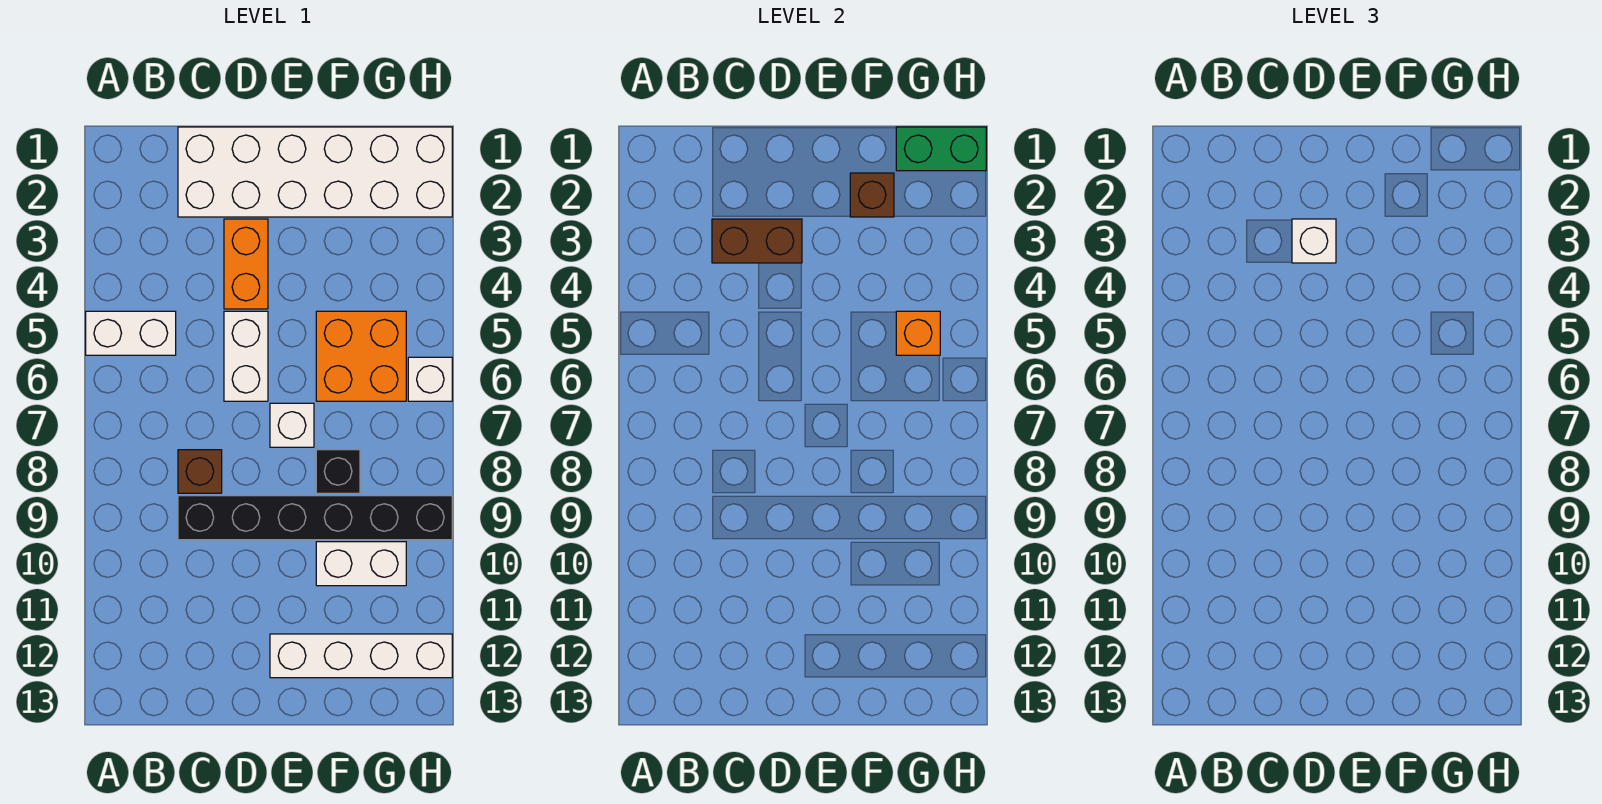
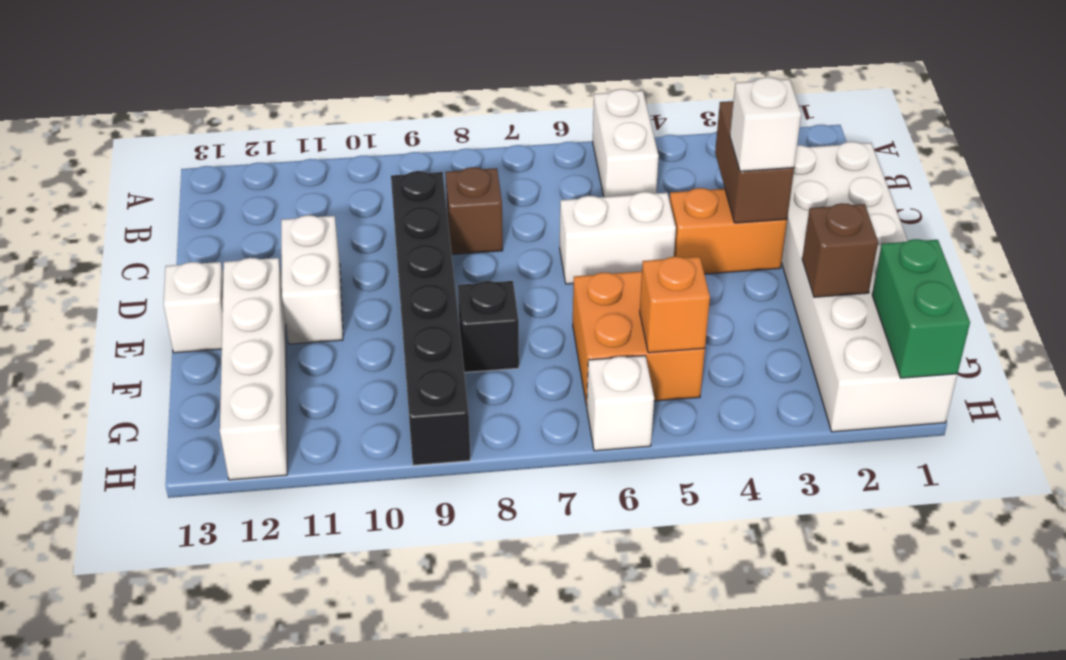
white brick E7 level 1 -> white brick E13 level 1
white brick F10:G10 level 1 -> white brick D11:E11 level 1

